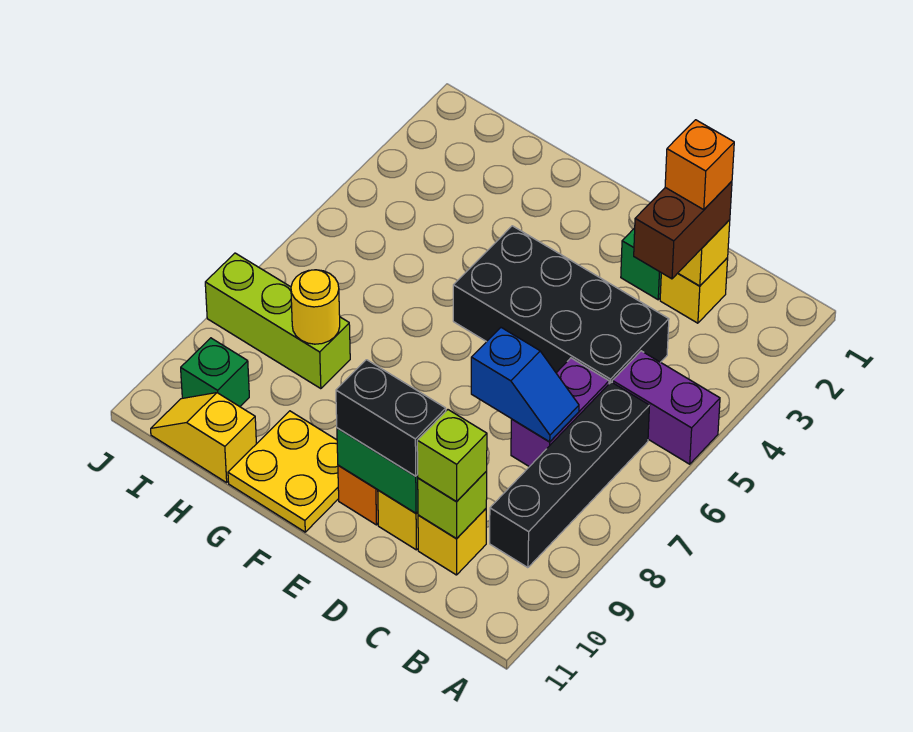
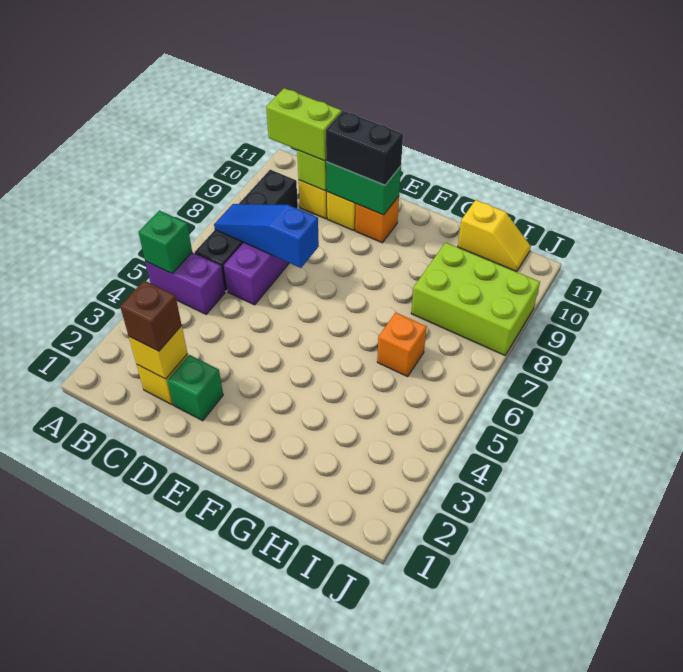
brown brick C2:C3 level 3 -> brown brick C2 level 3
orange brick C2 level 4 -> orange brick H6 level 1
black brick C4:F5 level 1 -> none
blue slope C7:D7 level 2 top D -> blue slope B7:D7 level 2 top D
lime brick C10 level 3 -> lime brick B10:C10 level 3
yellow plate F10:G11 level 1 -> none
lime brick H8:J8 level 1 -> lime brick H8:J9 level 1
yellow round brick H8 level 2 -> none
green brick I10 level 1 -> green brick A5 level 2

